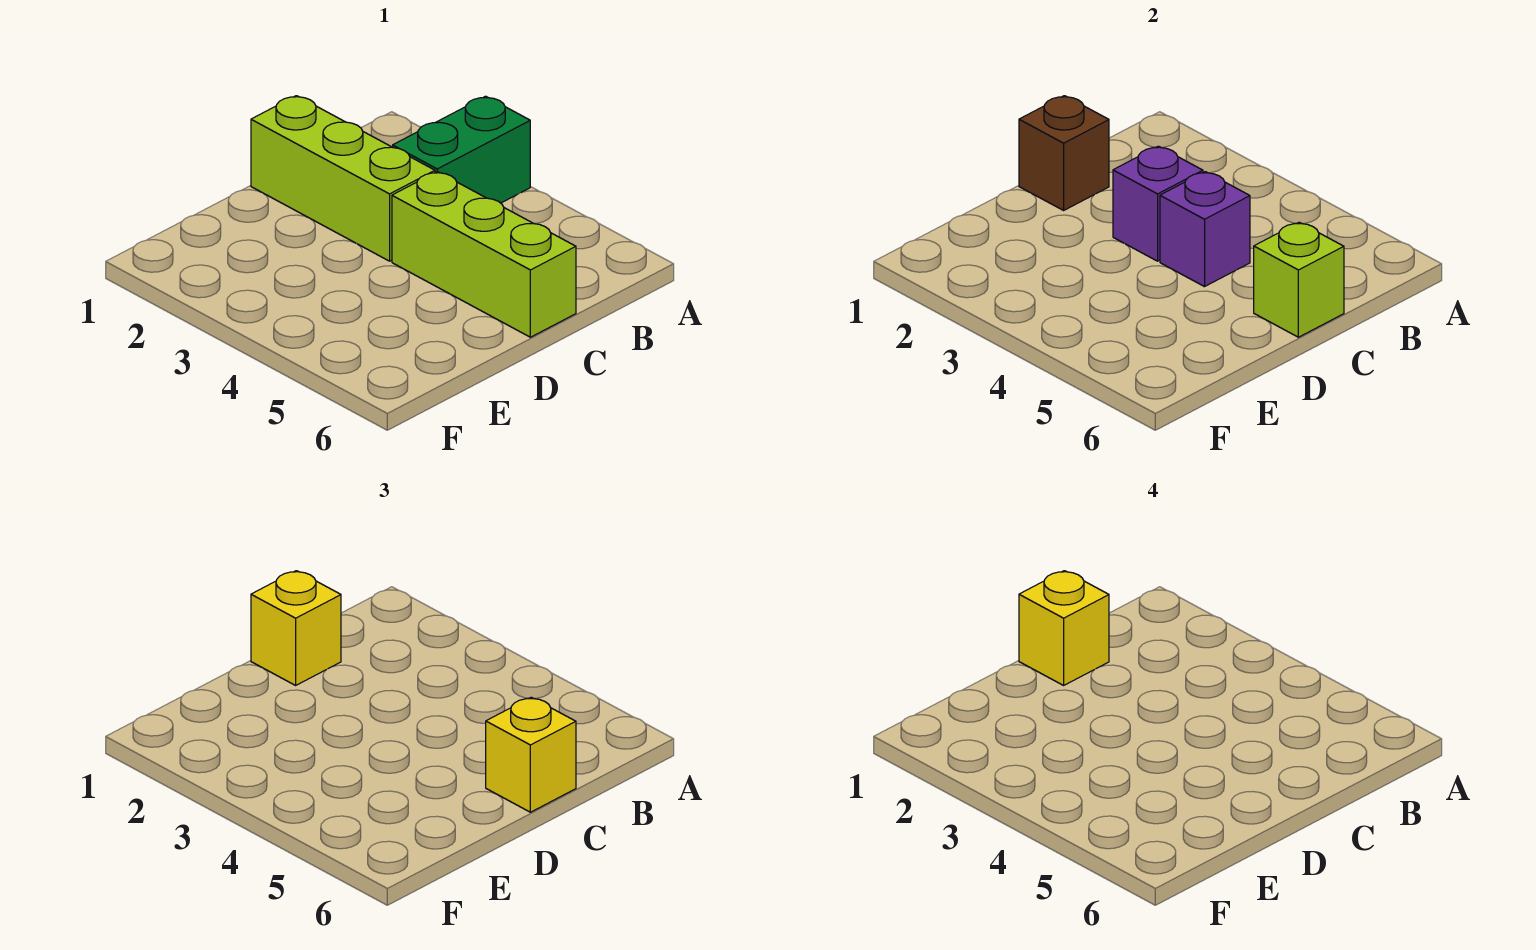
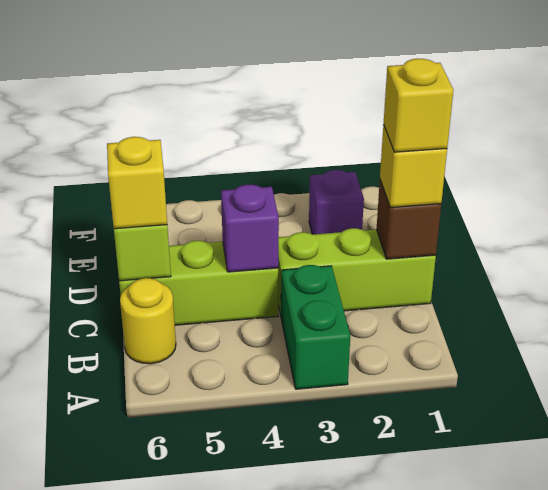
none -> yellow round brick B6 level 1
purple brick C3 level 2 -> purple brick E2 level 1

